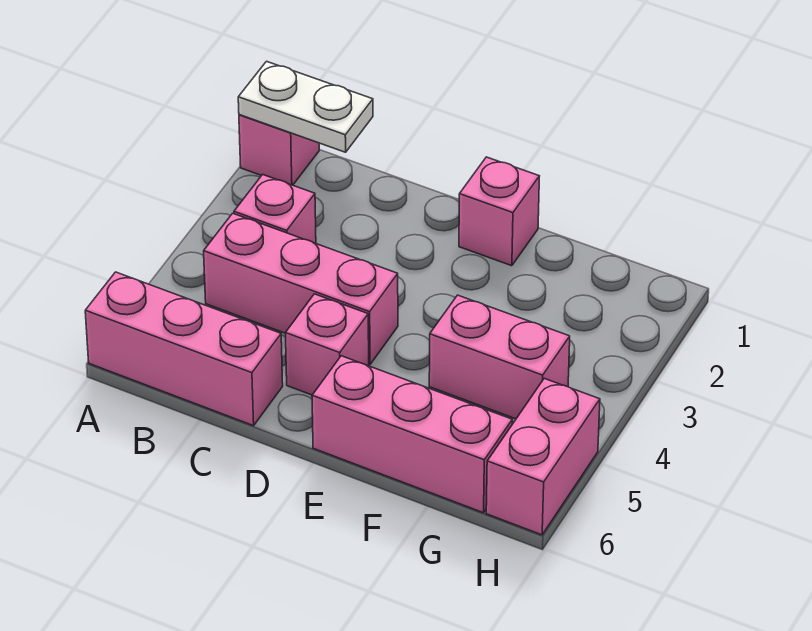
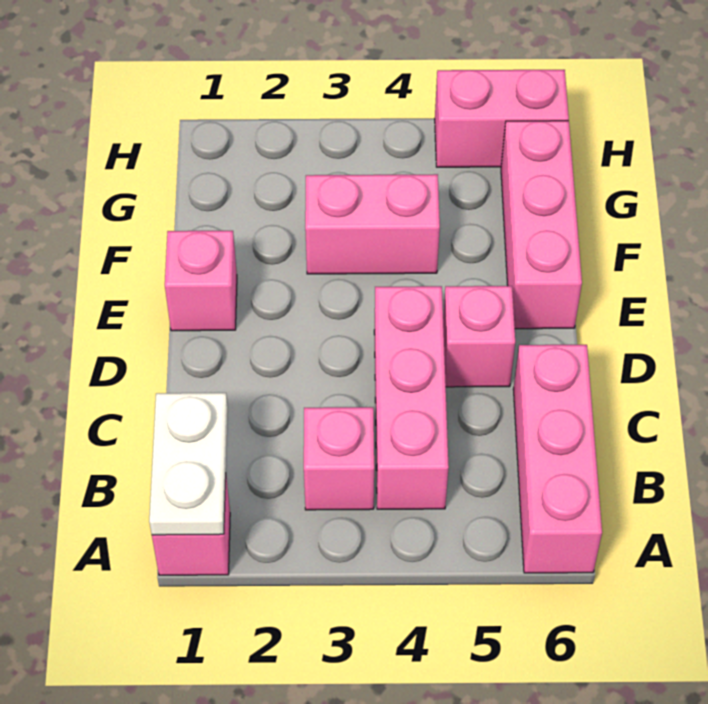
pink brick F4:G4 level 1 -> pink brick F3:F4 level 1

